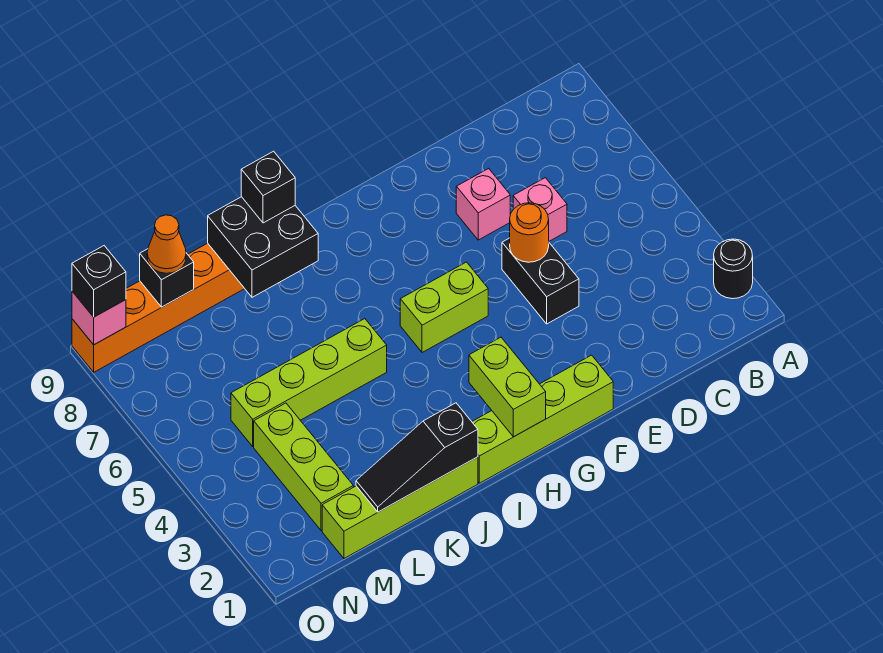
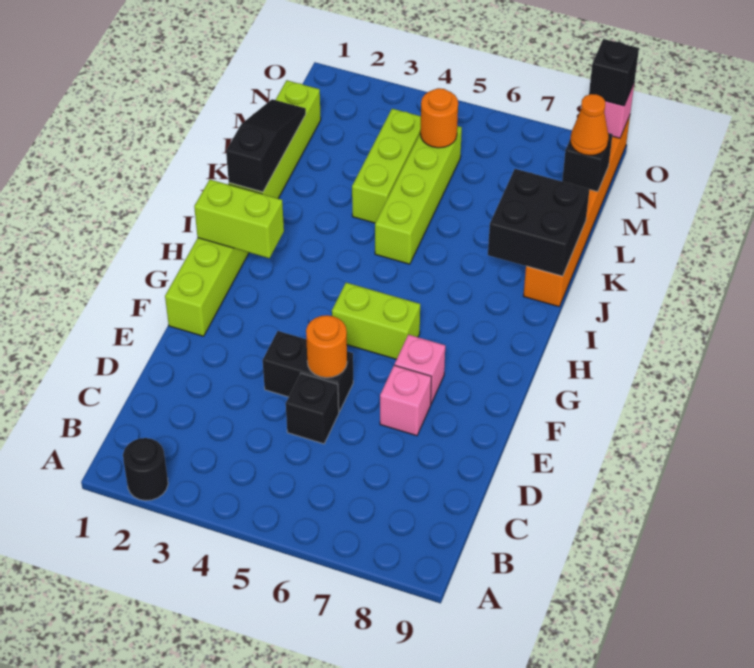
pink brick D6 level 1 -> pink brick F7 level 1
lime brick G5:H5 level 1 -> lime brick G5:G6 level 1
black brick J9 level 3 -> black brick D5 level 1
lime brick M2:M4 level 1 -> lime brick K4:M4 level 1
none -> orange round brick M5 level 2

